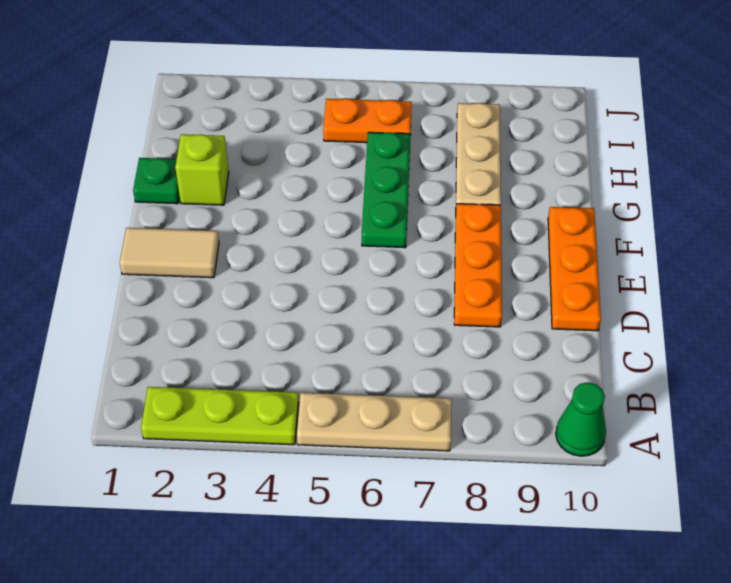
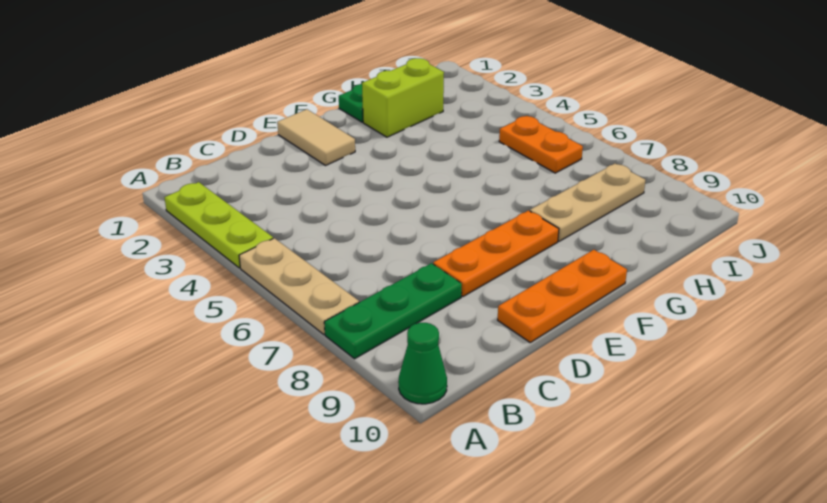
green plate F6:H6 level 1 -> green plate A8:C8 level 1
lime brick G2 level 1 -> lime brick G2:H2 level 1

